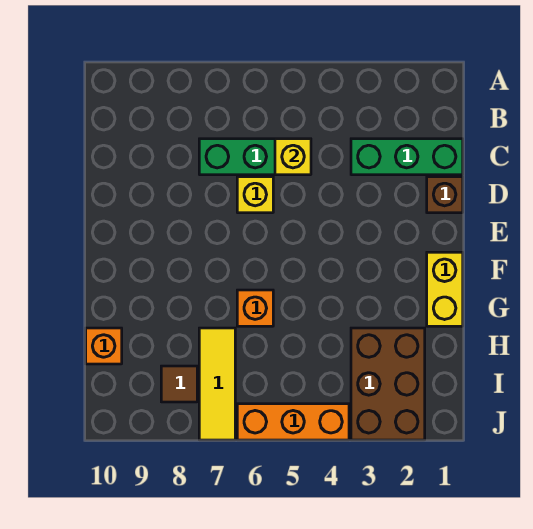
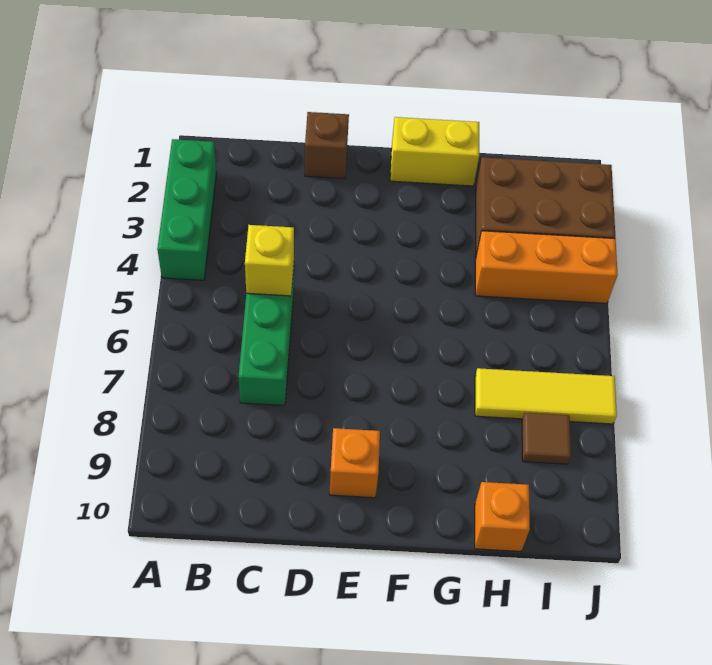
green brick C1:C3 level 1 -> green brick A2:A4 level 1
yellow brick D6 level 1 -> none
orange brick G6 level 1 -> orange brick E9 level 1
orange brick J4:J6 level 1 -> orange brick H4:J4 level 1

